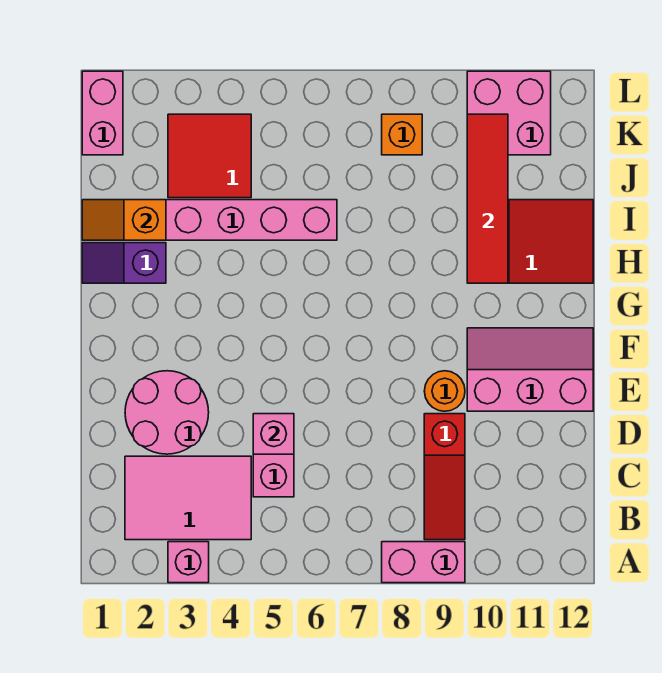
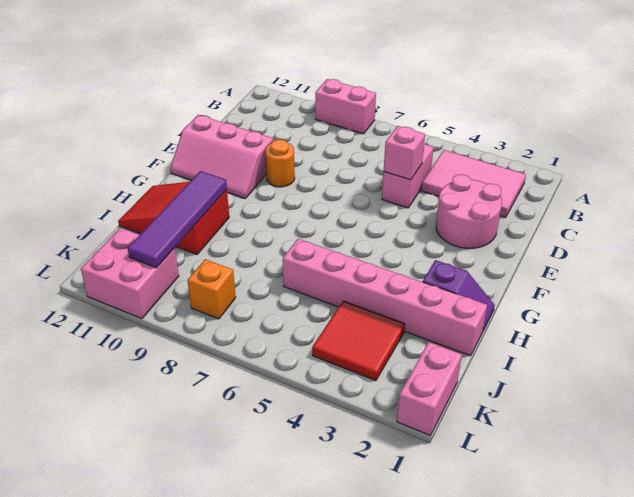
pink brick A3 level 1 -> none
red slope B9:D9 level 1 top D -> none
red tile H10:K10 level 2 -> purple tile H10:K10 level 2
orange slope I1:I2 level 2 top 2 -> none

